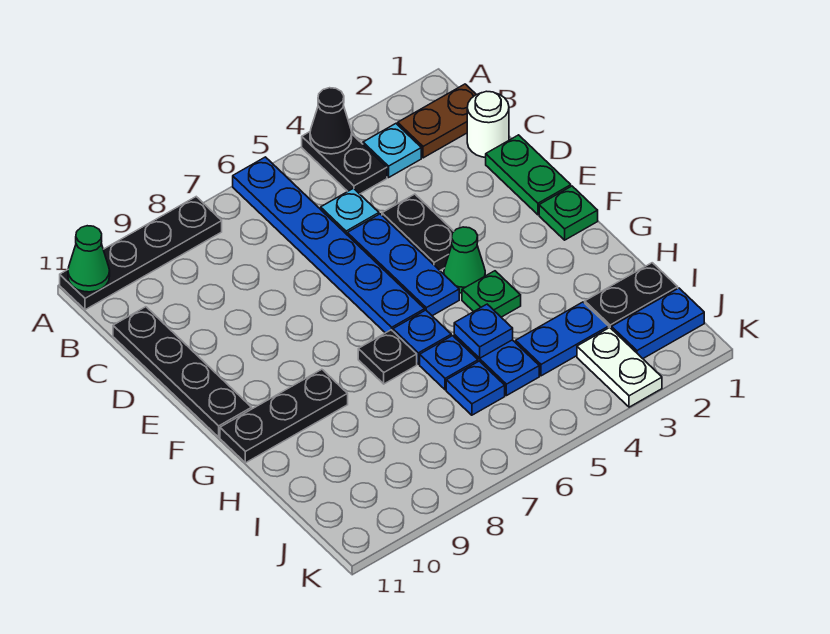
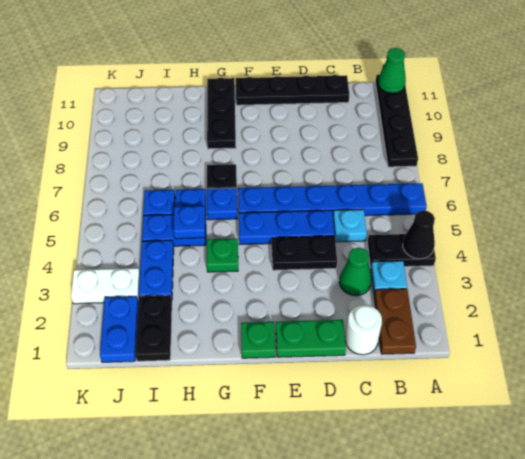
green cone F4 level 1 -> green cone C3 level 1

